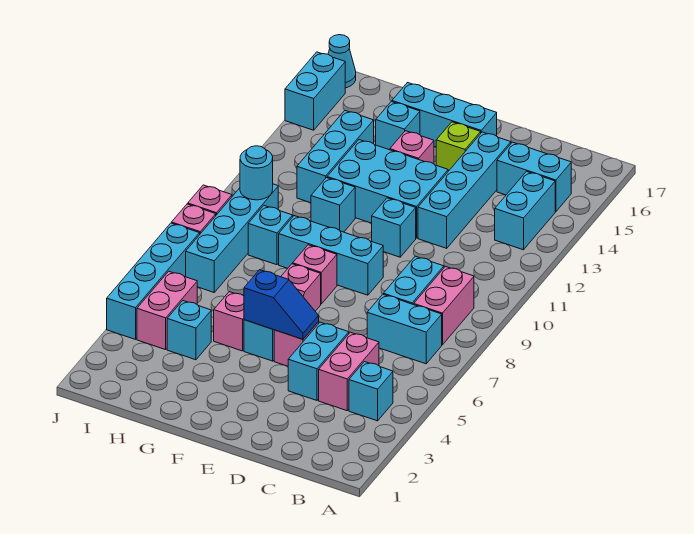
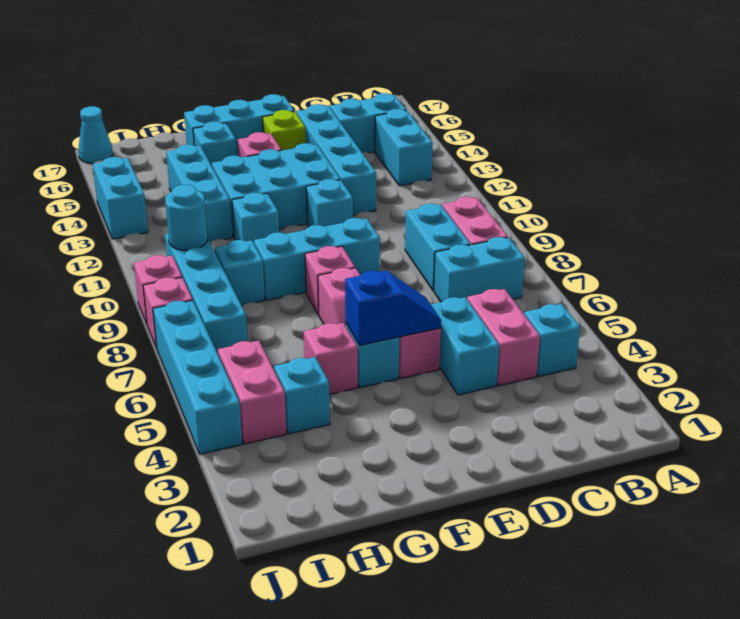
cyan brick J15:J16 level 1 -> cyan brick J13:J14 level 1

